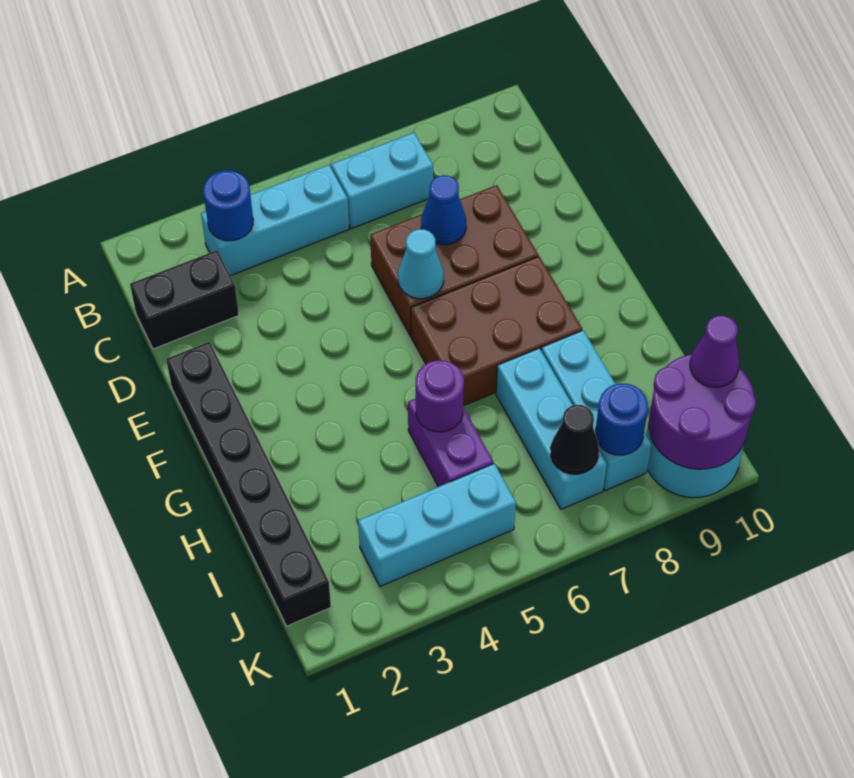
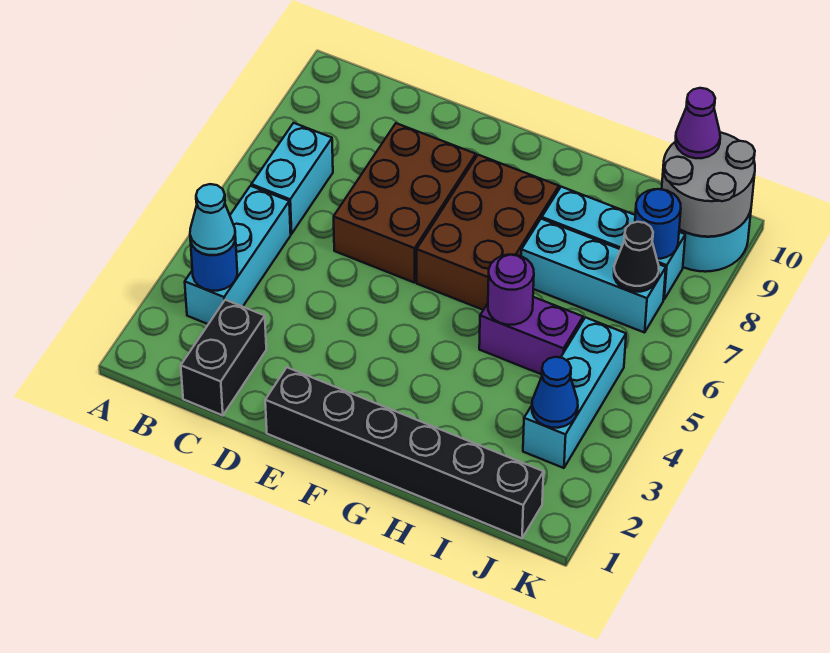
blue cone D7 level 2 -> blue cone J3 level 2
cyan cone E6 level 2 -> cyan cone B3 level 3
purple round brick J9:K10 level 2 -> grey round brick J9:K10 level 2

